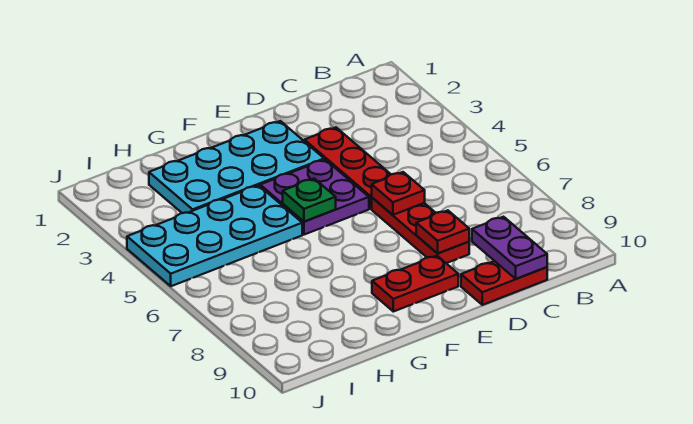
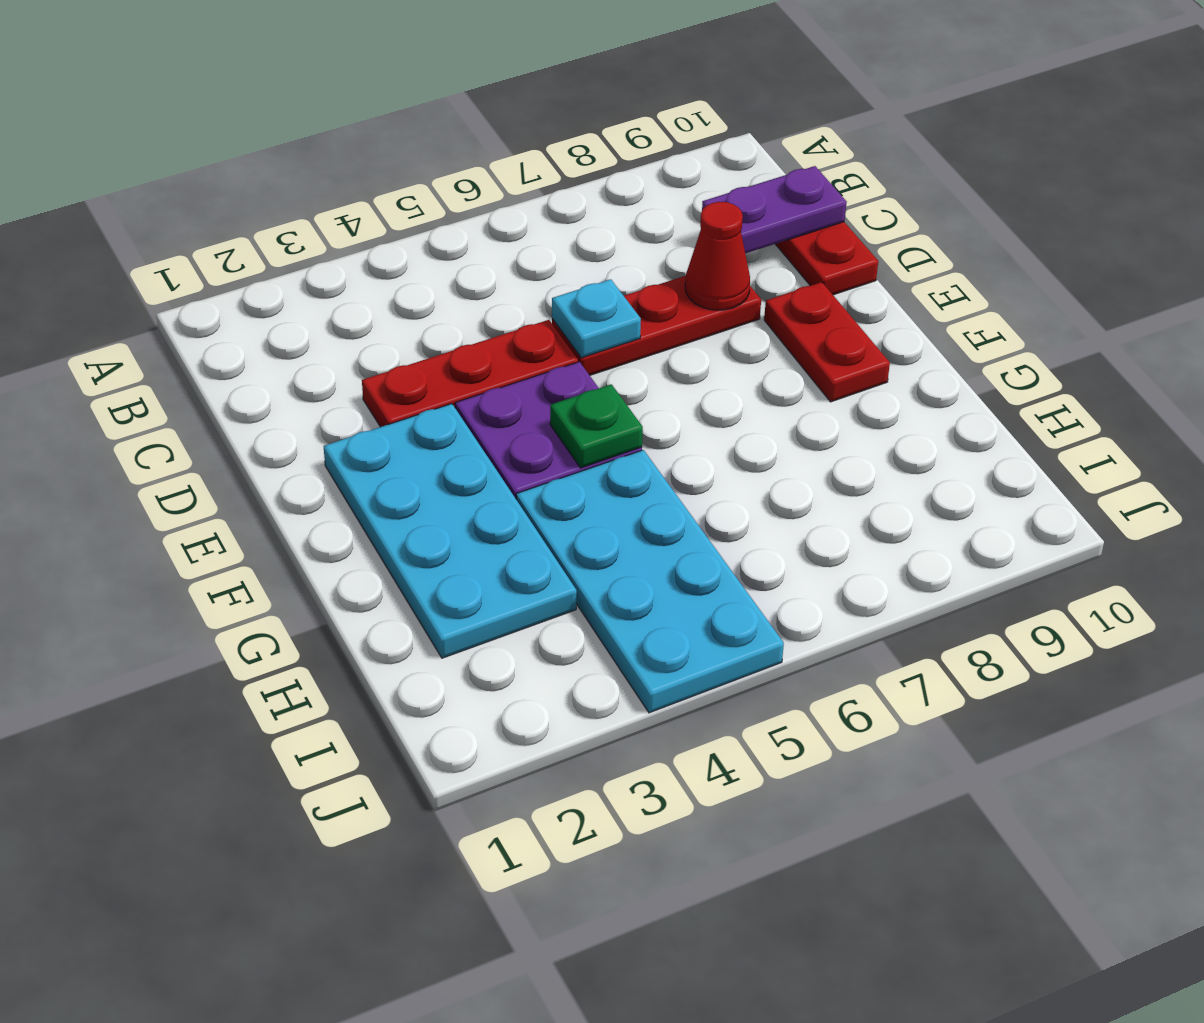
red plate D6 level 2 -> cyan plate D6 level 2
red plate D8 level 2 -> red cone D8 level 2

